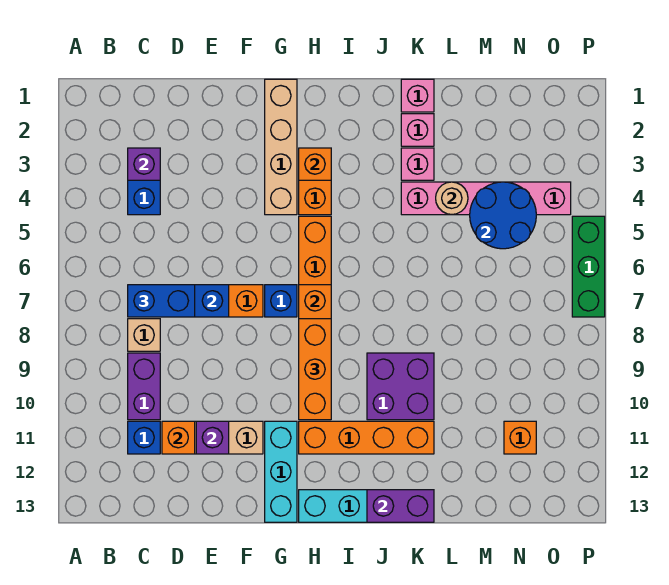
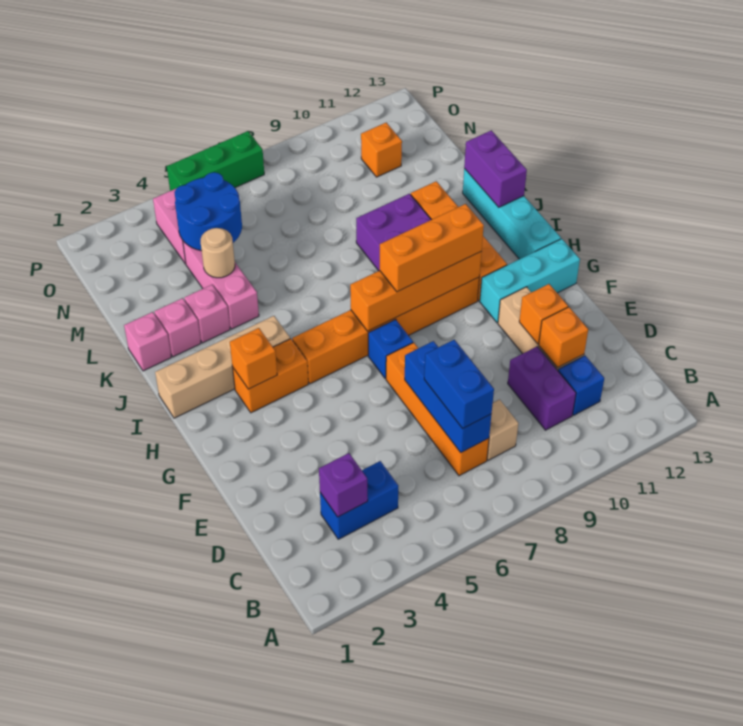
purple brick C9:C10 level 1 -> purple brick C10:D10 level 1
purple brick E11 level 2 -> orange brick E11 level 2
tan brick G1:G4 level 1 -> tan brick I1:I4 level 1

